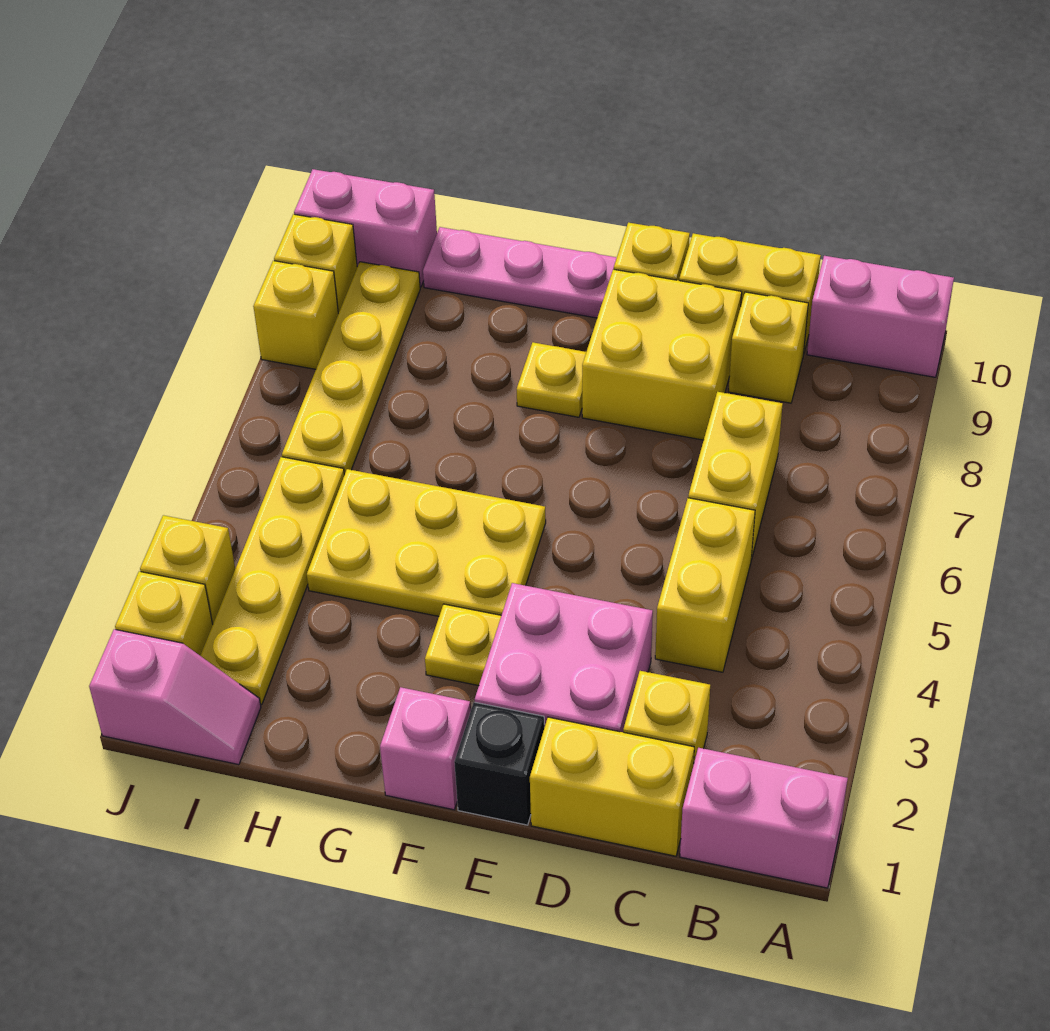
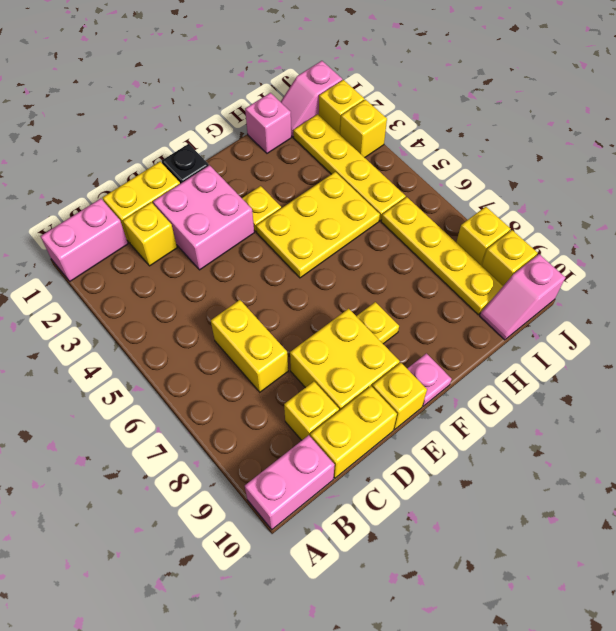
yellow brick C4:C5 level 1 -> none
pink brick F1 level 1 -> pink brick H1 level 1
pink plate F10:H10 level 1 -> pink plate F10 level 1
pink brick I10:J10 level 1 -> pink slope I10:J10 level 1 top J

